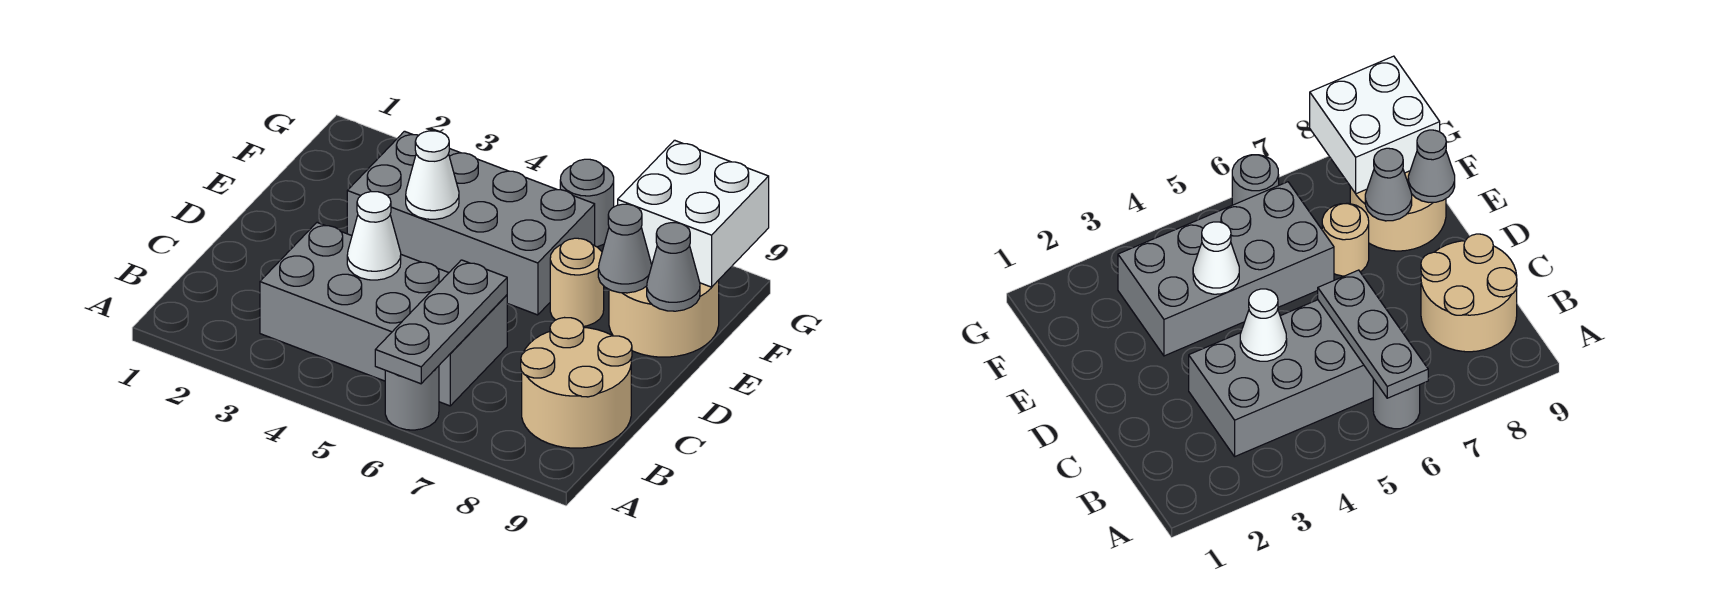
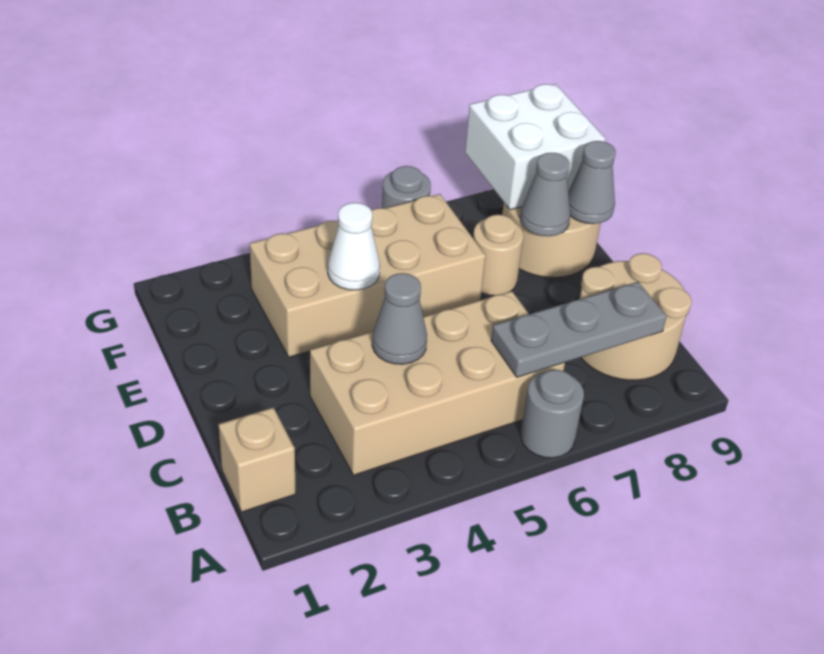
grey plate A6:C6 level 2 -> grey plate B6:B8 level 2
none -> tan brick B1 level 1
grey brick B3:C6 level 1 -> tan brick B3:C6 level 1
white cone C4 level 2 -> grey cone C4 level 2
grey brick E3:F6 level 1 -> tan brick E3:F6 level 1

